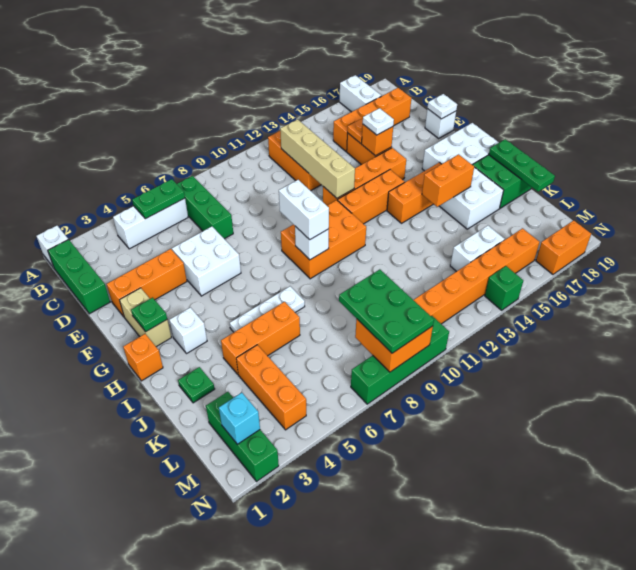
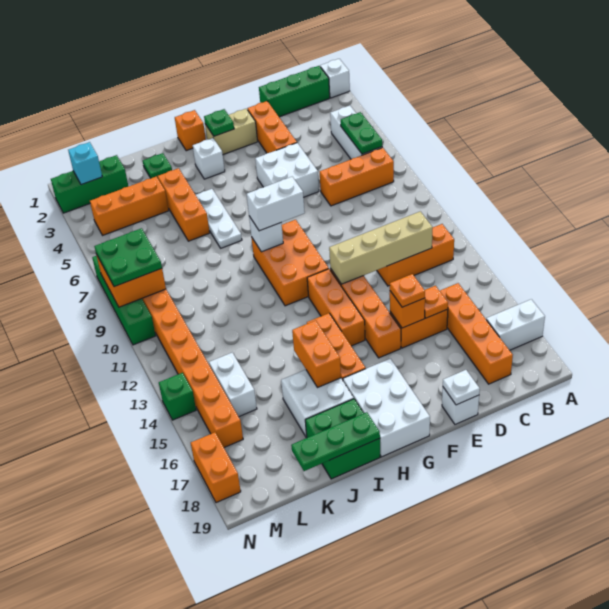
green brick B7:D7 level 1 -> orange brick B7:D7 level 1
white plate E15 level 3 -> orange plate E15 level 3
green plate L8:N9 level 3 -> green plate M8:N9 level 3

